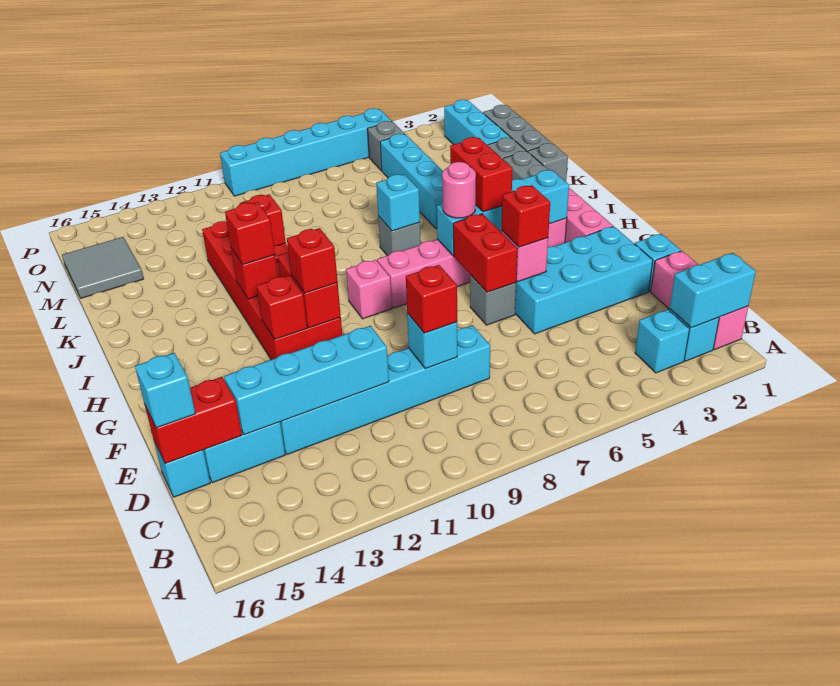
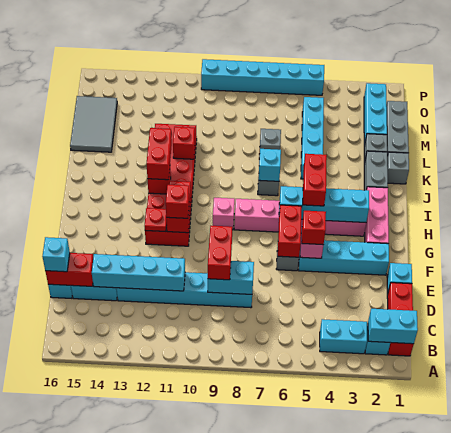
pink brick B1:D1 level 1 -> red brick B1:D1 level 1
cyan brick B3 level 1 -> cyan brick B3:B4 level 1
cyan brick D9 level 2 -> cyan brick D8:D9 level 2
red brick D9 level 3 -> red brick D9:E9 level 3
cyan brick E2:F5 level 1 -> cyan brick F2:F5 level 1
red brick G12 level 2 -> red plate G12 level 2
pink round brick H6 level 3 -> none
red brick I12 level 3 -> red brick I12:J12 level 3
grey tile M15:N16 level 1 -> grey tile L15:N16 level 1
grey brick O5 level 1 -> grey brick L7 level 1

